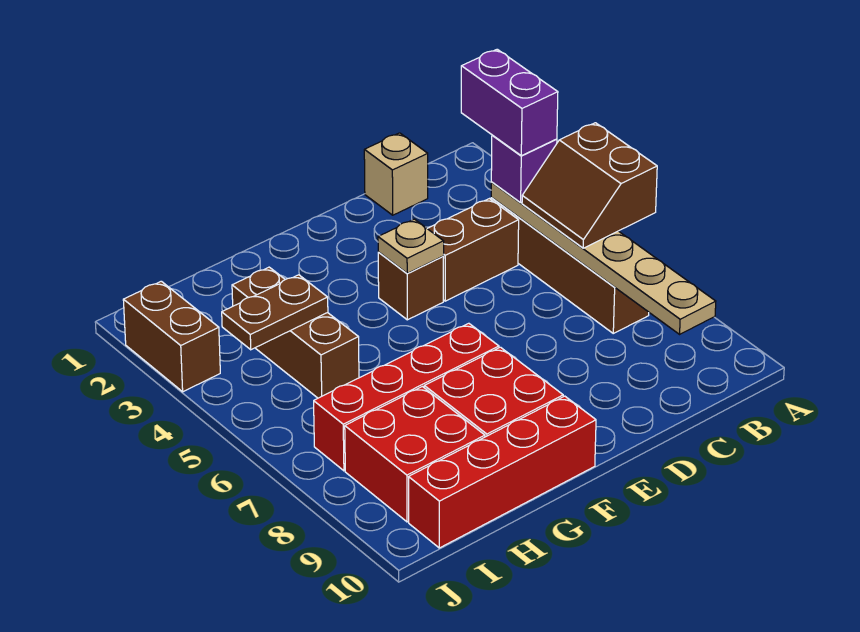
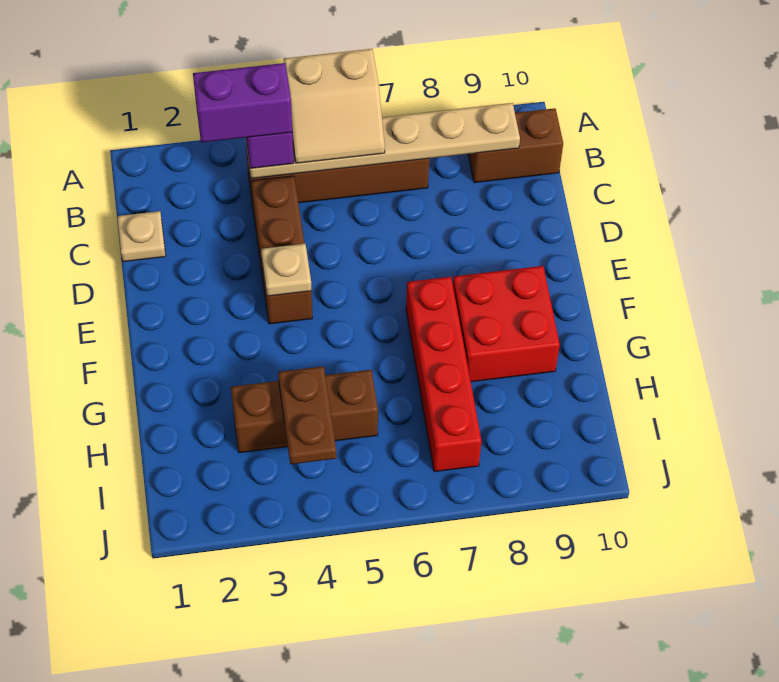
brown slope A5:B6 level 3 top A -> tan slope A5:B6 level 3 top A
tan brick C1 level 1 -> tan plate C1 level 1
red brick F10:I10 level 1 -> none
red brick H8:I9 level 1 -> none
brown brick J2:J3 level 1 -> brown brick B9:B10 level 1

